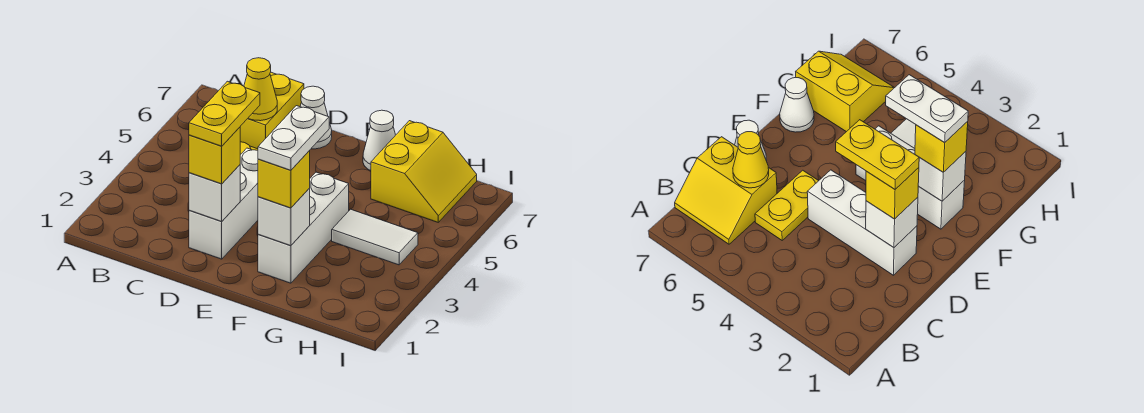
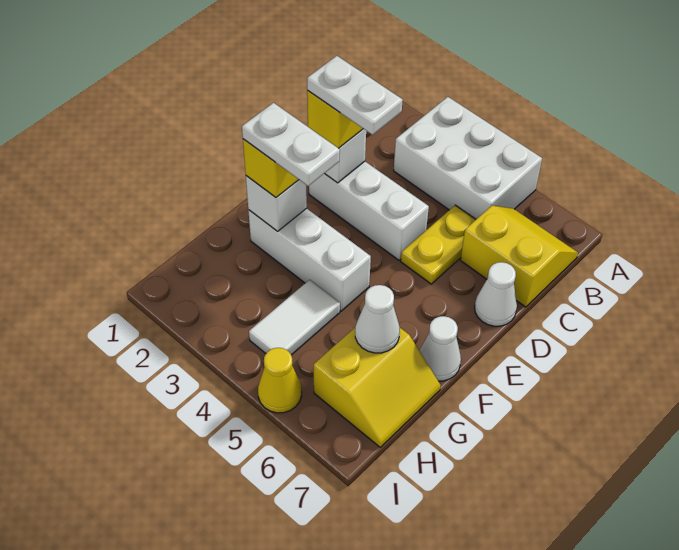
none -> white brick A3:B5 level 1
yellow cone C6 level 2 -> yellow cone I5 level 1
yellow plate D2:D3 level 4 -> white plate D2:D3 level 4
yellow slope G6:H7 level 1 top G -> yellow slope G6:H7 level 1 top 6
none -> white cone G6 level 2

